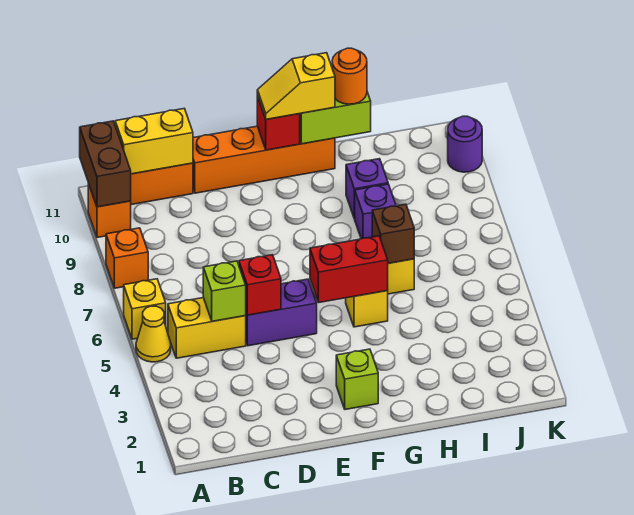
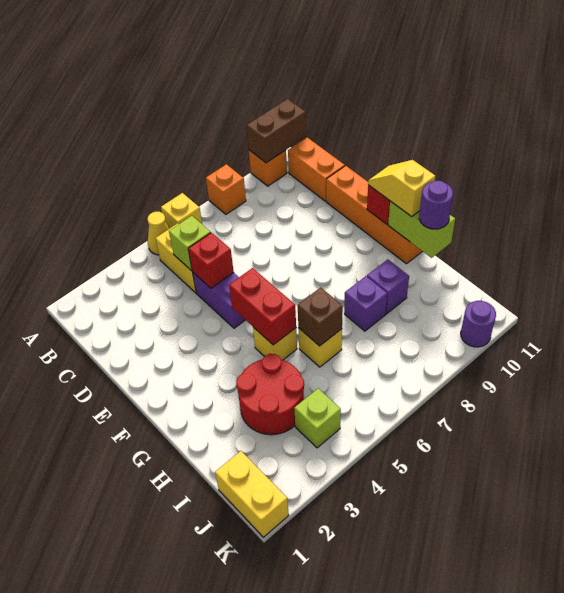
yellow brick B11:C11 level 2 -> yellow brick J1:K1 level 1
lime brick F2 level 1 -> lime brick J4 level 1
none -> red round brick H3:I4 level 1
orange round brick H11 level 3 -> purple round brick H11 level 3

